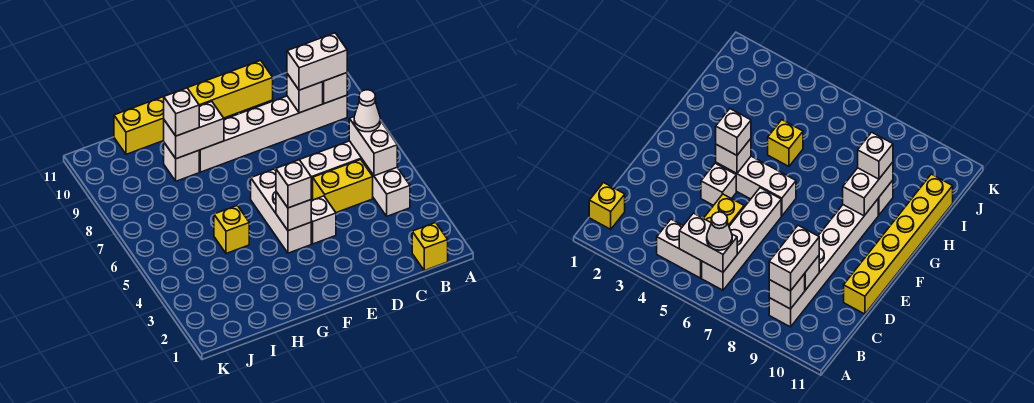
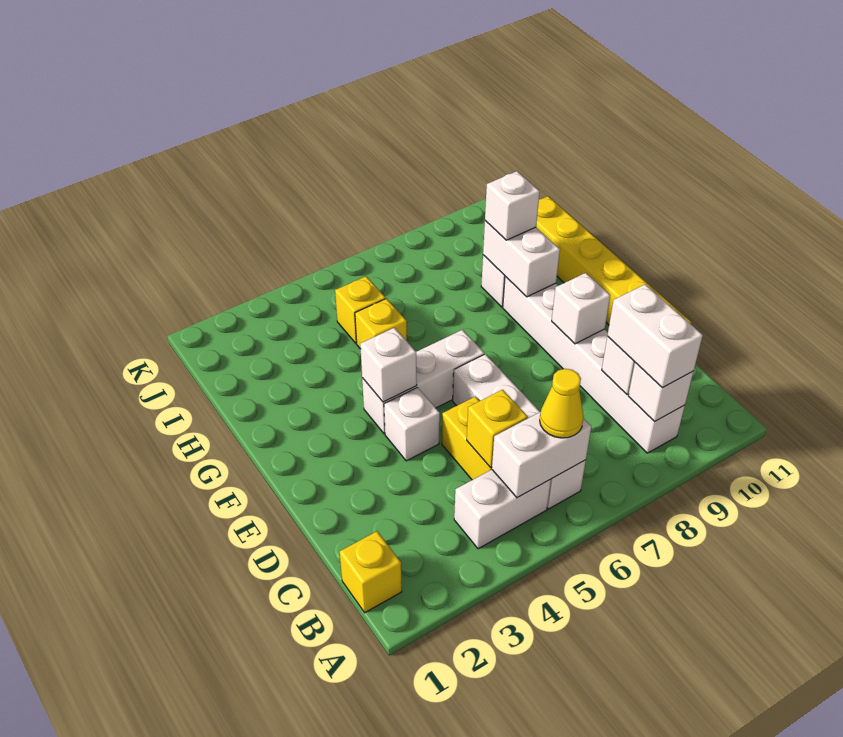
white cone B6 level 3 -> yellow cone B6 level 3
none -> yellow brick C5 level 2
white brick F4 level 3 -> white brick E9 level 2
none -> yellow brick I5 level 1

